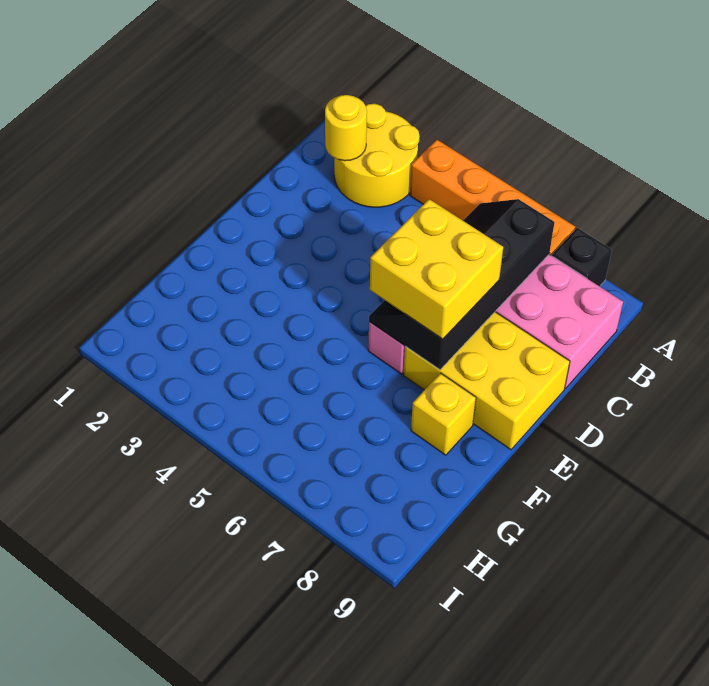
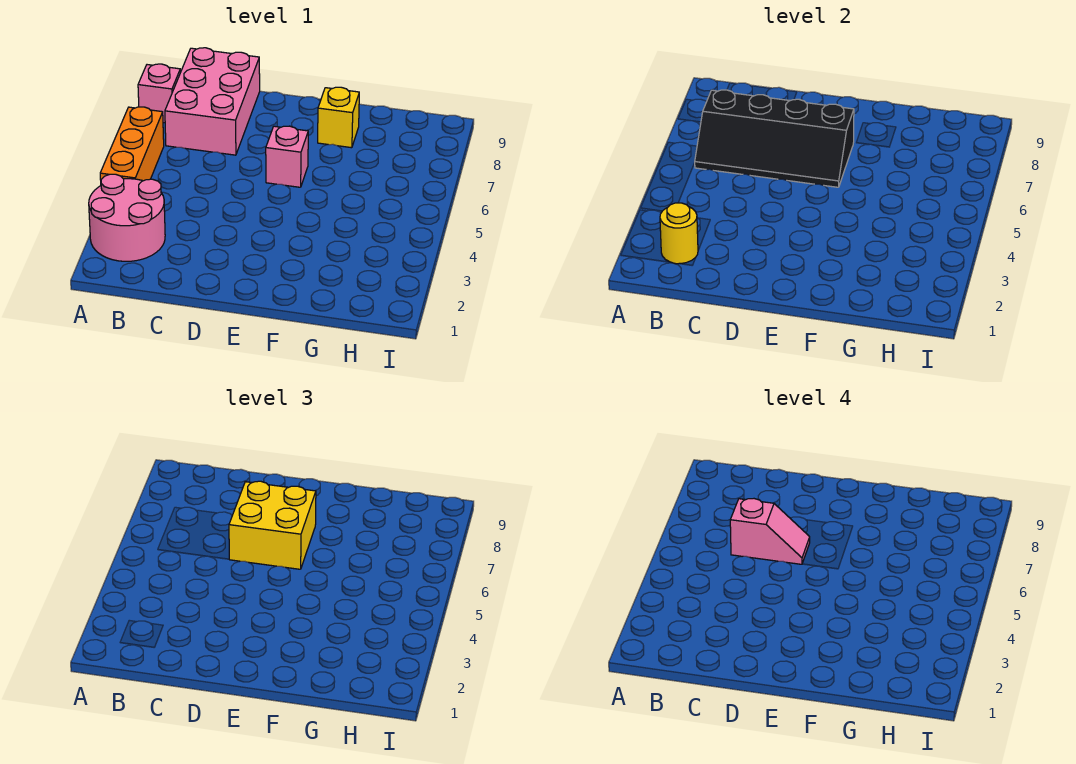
yellow round brick A2:B3 level 1 -> pink round brick A2:B3 level 1
orange brick A4:A7 level 1 -> orange brick A4:A6 level 1
black brick A8 level 1 -> pink brick A8 level 1
none -> pink slope C6:D6 level 4 top C
yellow brick D7:E9 level 1 -> none

